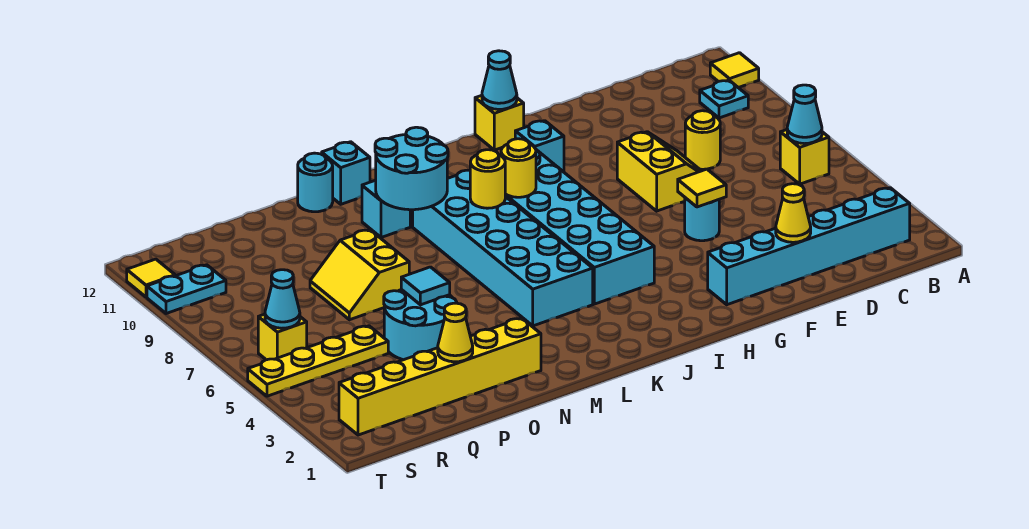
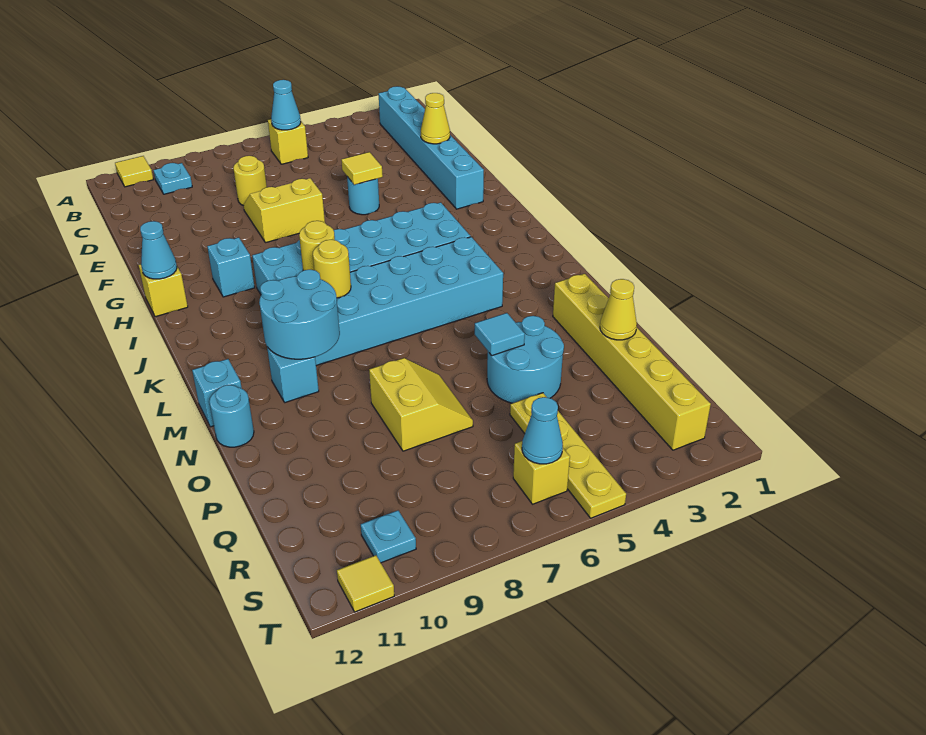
yellow slope O7:P8 level 1 top O -> yellow slope O7:P8 level 1 top 8
cyan plate S10:T10 level 1 -> cyan plate S10 level 1

